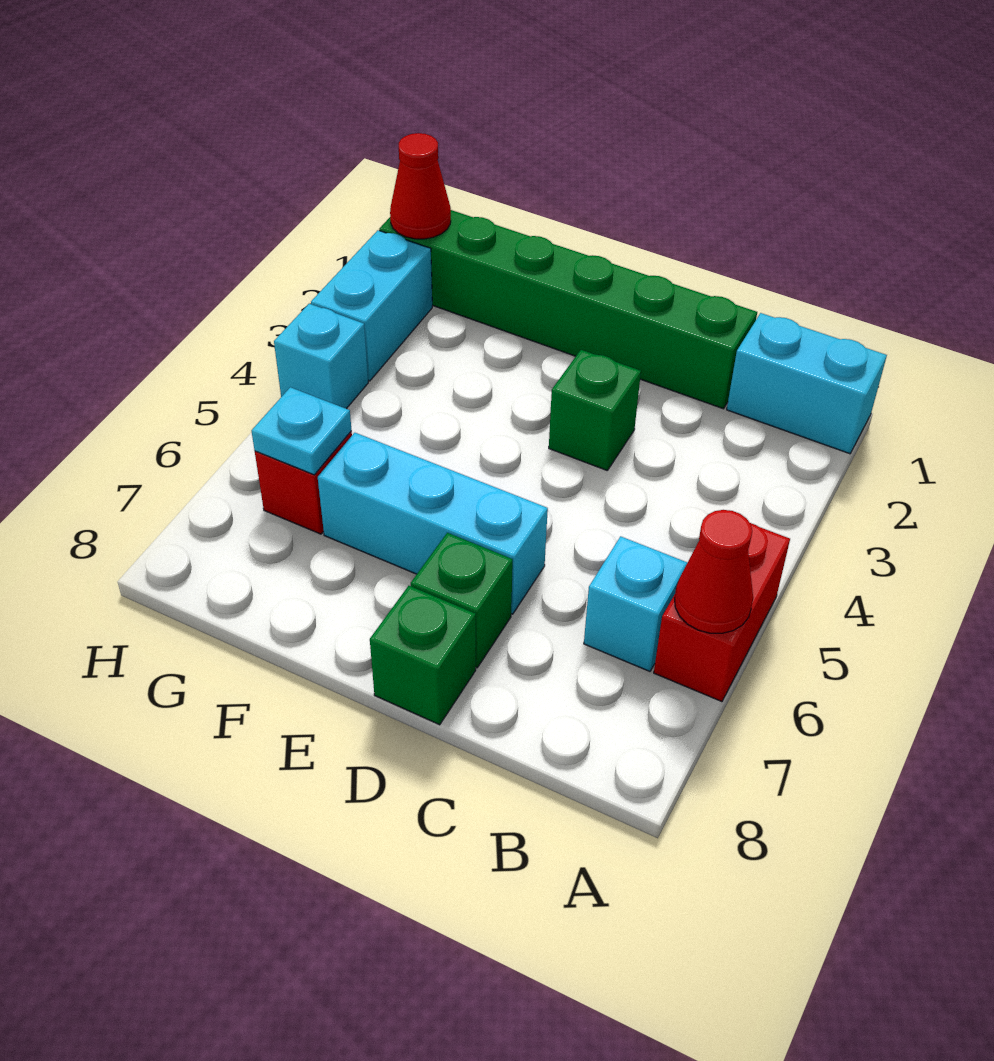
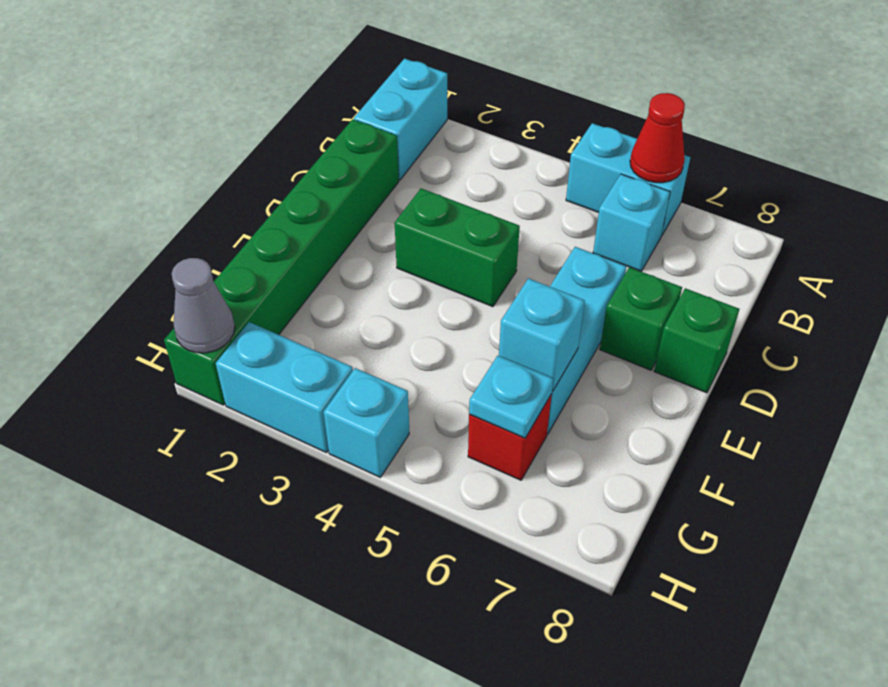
red brick A5:A6 level 1 -> cyan brick A5:A6 level 1
green brick D3 level 1 -> green brick D3:D4 level 1
none -> cyan brick F6 level 2
red cone H1 level 2 -> grey cone H1 level 2

